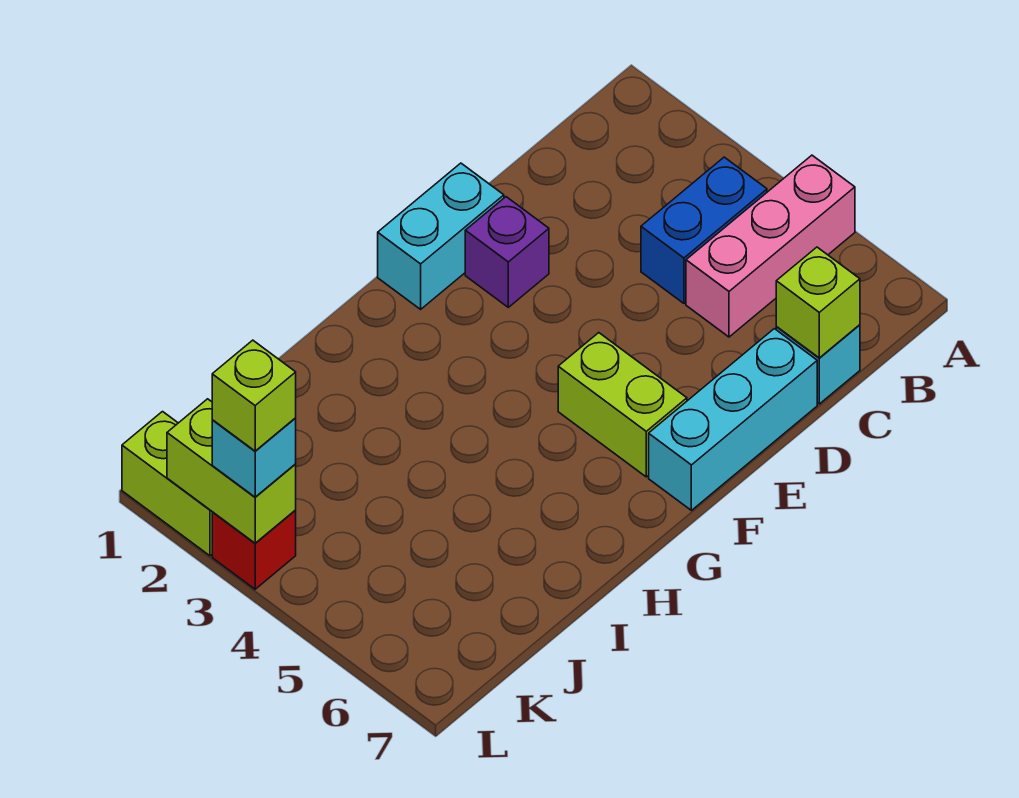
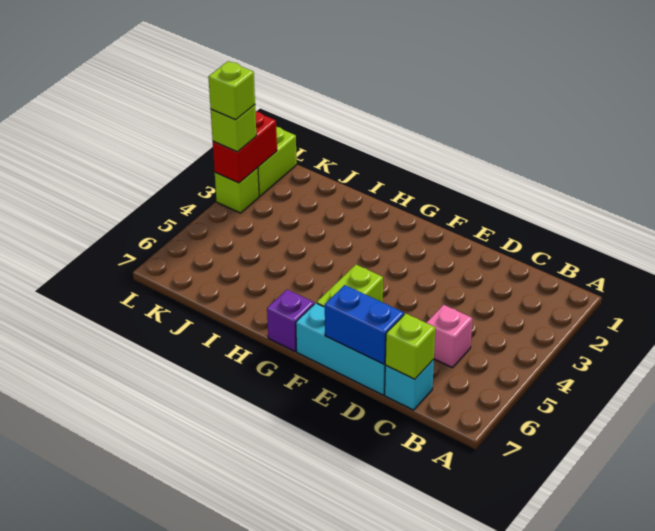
pink brick A5:C5 level 1 -> pink brick C5 level 1
blue brick B4:C4 level 1 -> blue brick D7:E7 level 2
cyan brick E1:F1 level 1 -> none
purple brick E2 level 1 -> purple brick G7 level 1
lime brick L2:L3 level 2 -> red brick L2:L3 level 2
red brick L3 level 1 -> lime brick L3 level 1
cyan brick L3 level 3 -> lime brick L3 level 3

